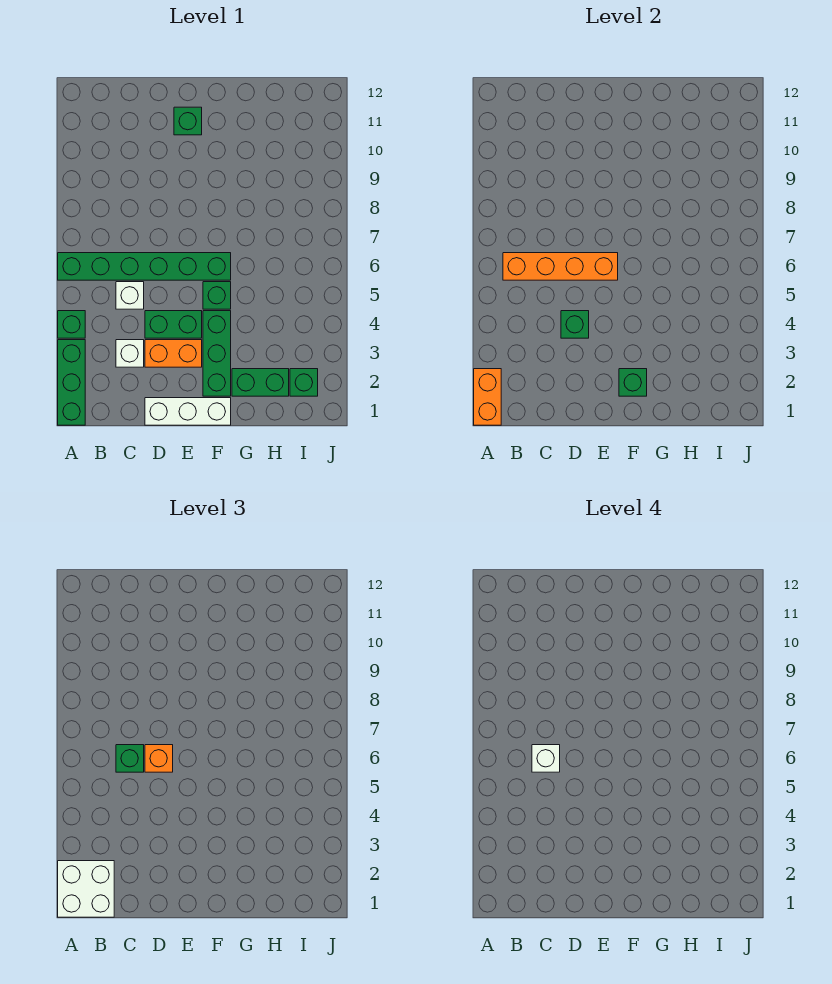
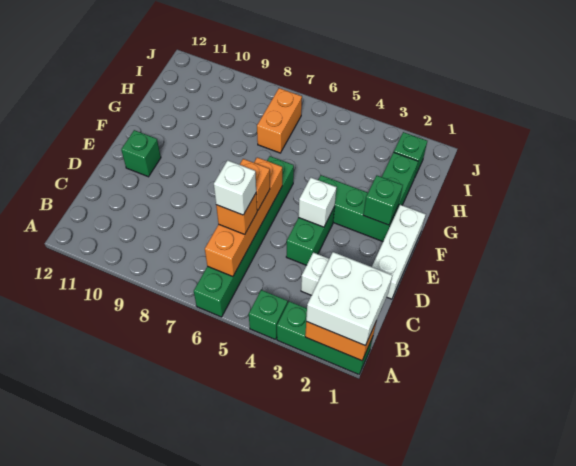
white brick C5 level 1 -> white brick E4 level 2
green brick C6 level 3 -> orange brick C6 level 3
orange brick D3:E3 level 1 -> orange brick H7:I7 level 1
green brick D4 level 2 -> none
green brick F5 level 1 -> none

